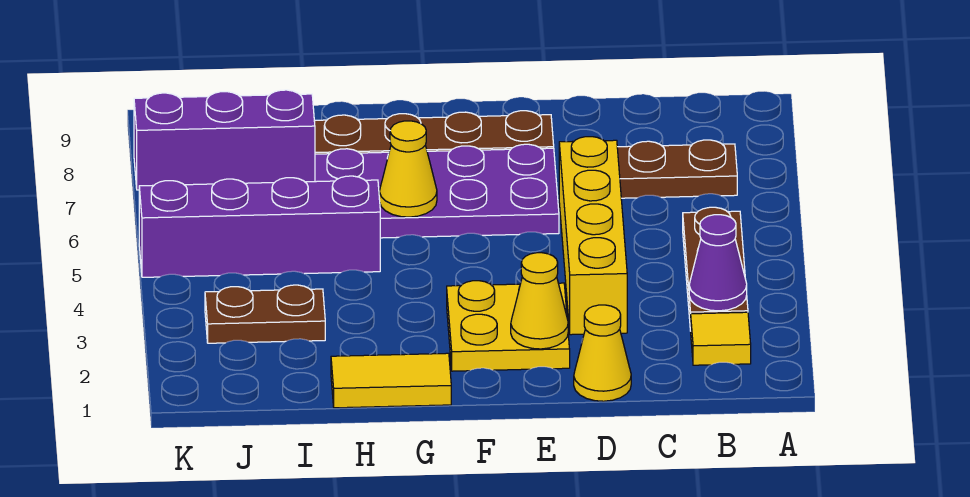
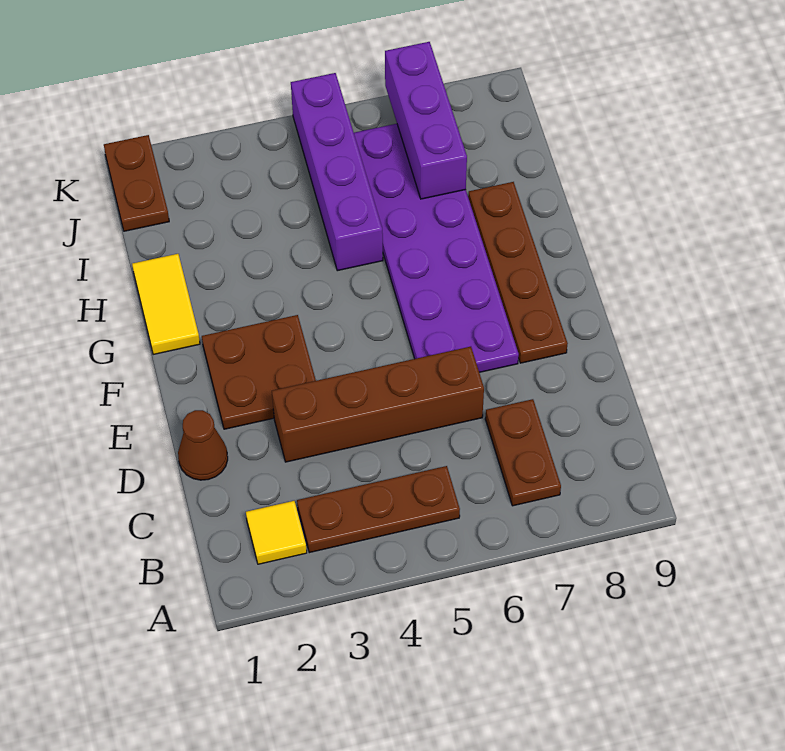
purple cone B3 level 2 -> none
yellow cone D1 level 1 -> brown cone D1 level 1
yellow brick D3:D6 level 1 -> brown brick D3:D6 level 1
yellow plate E2:F3 level 1 -> brown plate E2:F3 level 1
yellow cone E2 level 2 -> none
yellow cone G6 level 2 -> none
brown plate I3:J3 level 1 -> brown plate J1:K1 level 1

